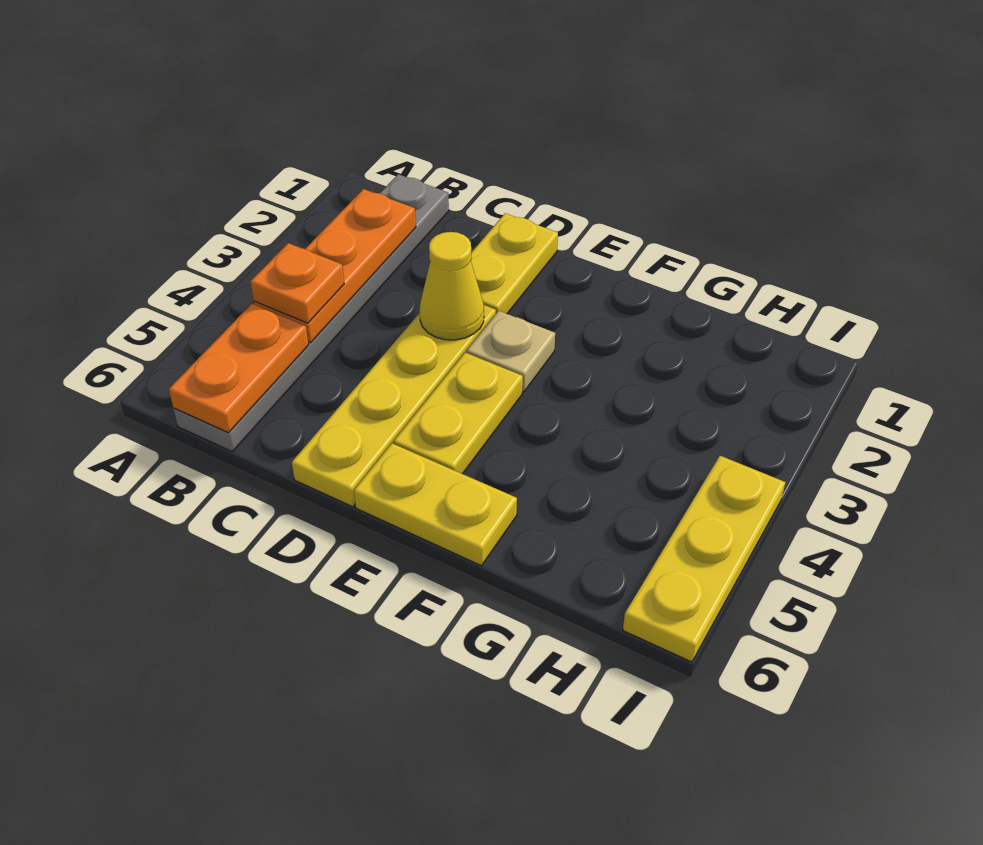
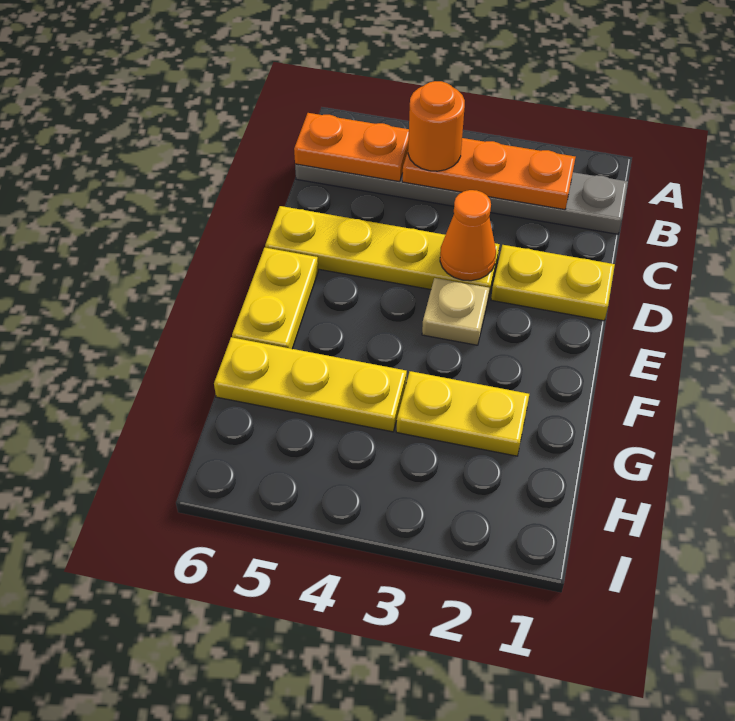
orange plate B4 level 3 -> orange round brick B4 level 3
yellow cone D3 level 2 -> orange cone D3 level 2
yellow plate E4:E5 level 1 -> yellow plate G2:G3 level 1
yellow plate I4:I6 level 1 -> yellow plate G4:G6 level 1

